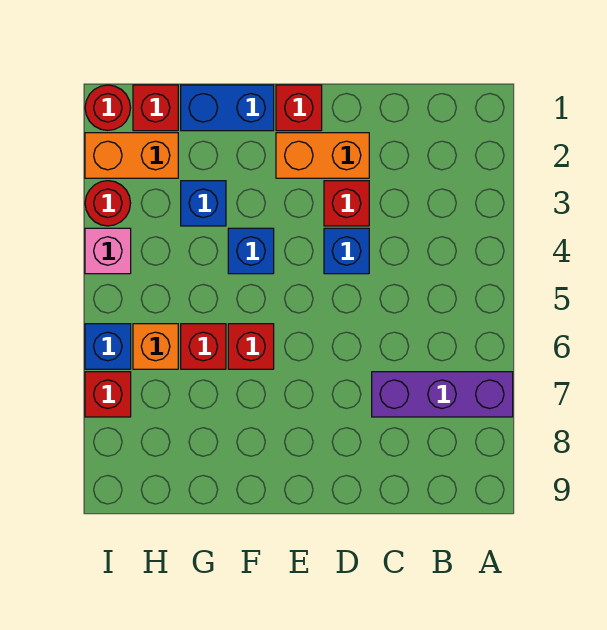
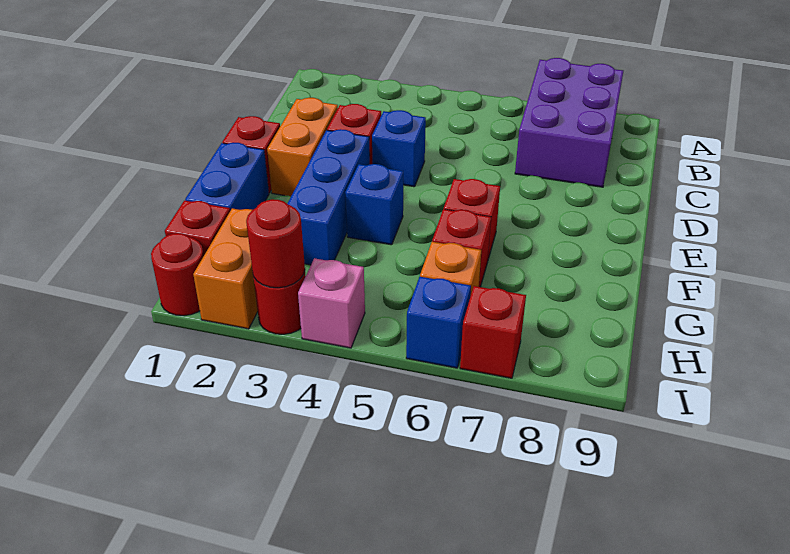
purple brick A7:C7 level 1 -> purple brick A7:C8 level 1
blue brick G3 level 1 -> blue brick E3:G3 level 1
none -> red round brick I3 level 2

